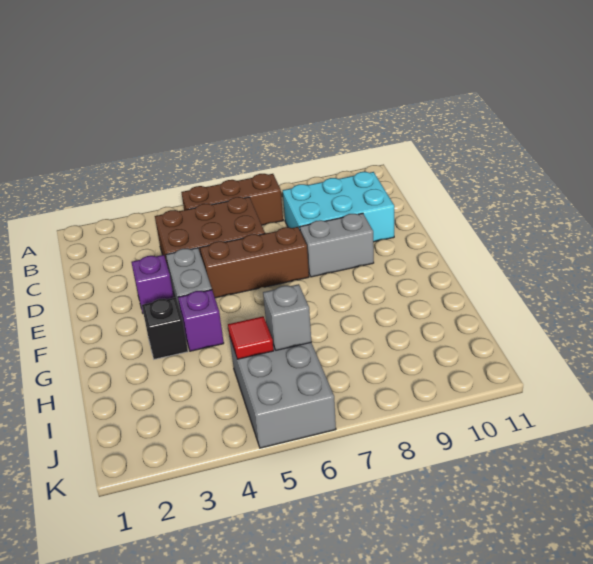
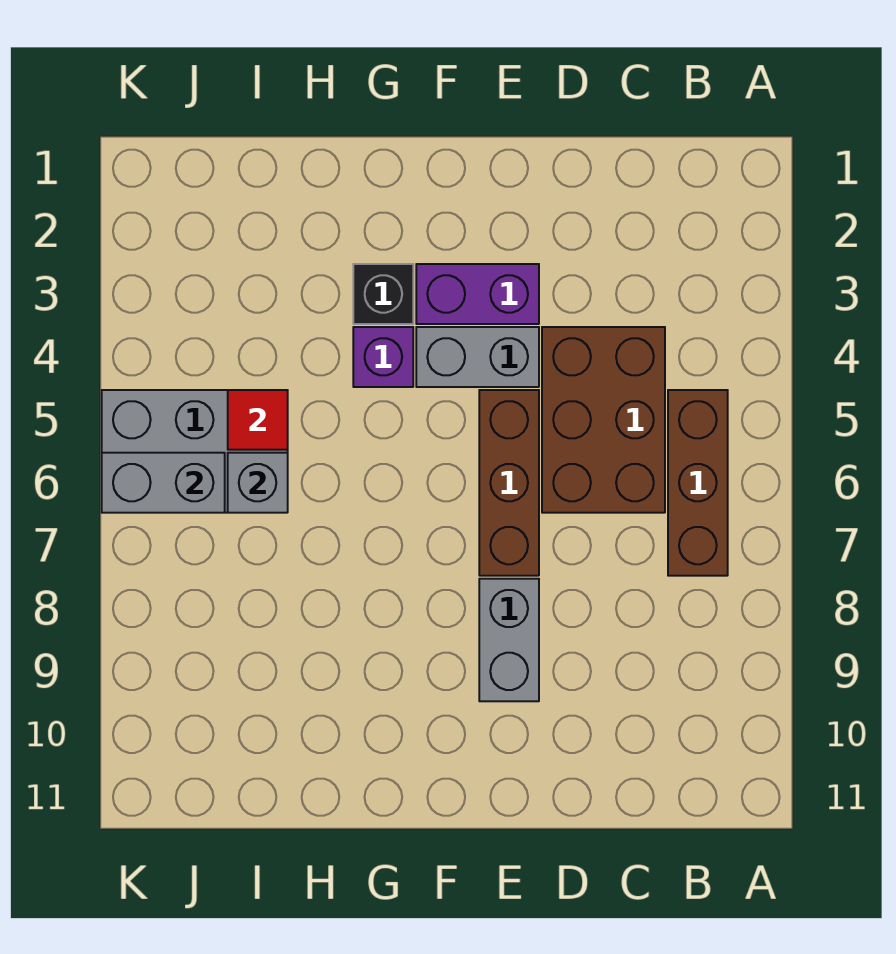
cyan brick C8:D10 level 1 -> none
purple brick E3 level 1 -> purple brick E3:F3 level 1
none -> grey brick J6:K6 level 2

